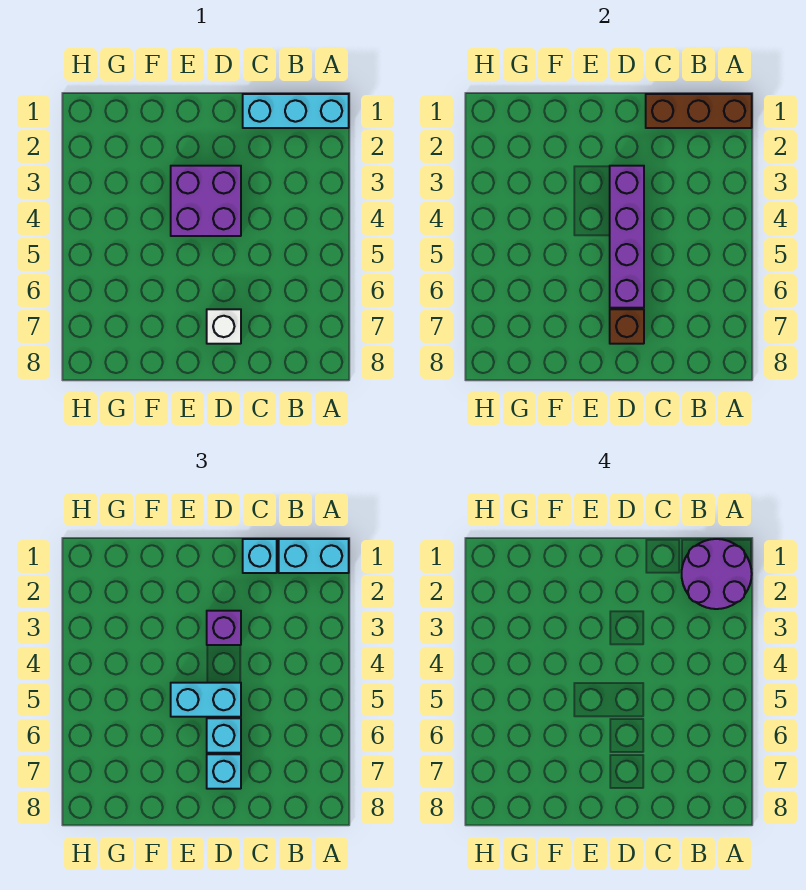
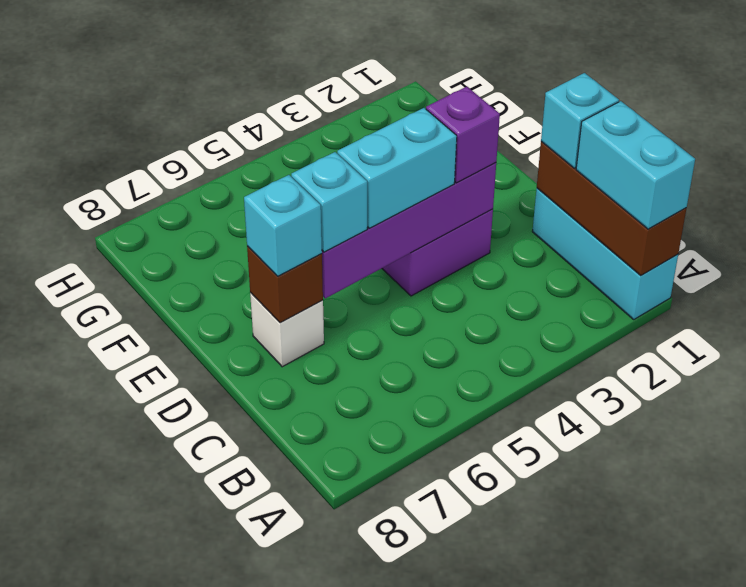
purple round brick A1:B2 level 4 -> none
cyan brick D5:E5 level 3 -> cyan brick D4:D5 level 3

